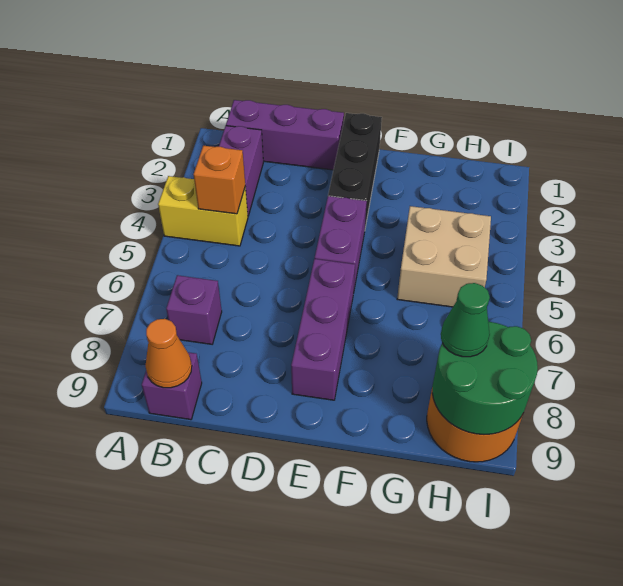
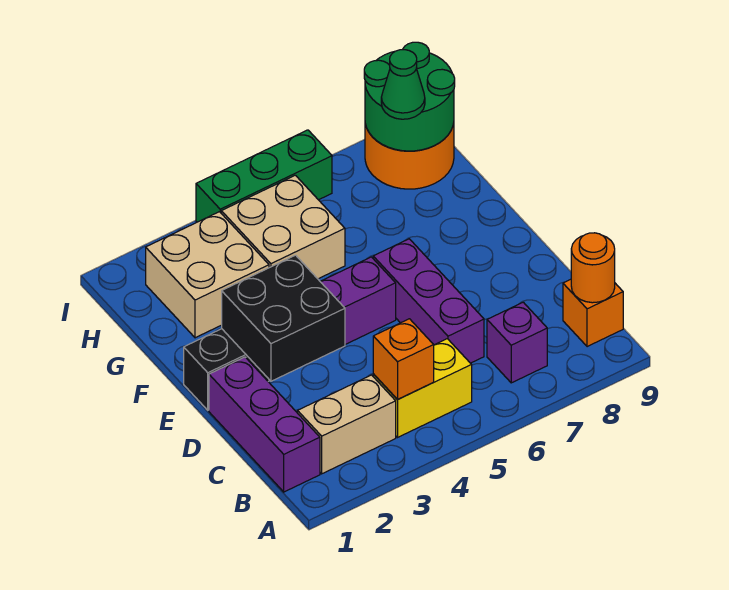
yellow brick A4:B4 level 1 -> yellow brick B4:B5 level 1
purple brick B2:B3 level 1 -> tan brick B2:B3 level 1
purple brick B9 level 1 -> orange brick B9 level 1
orange cone B9 level 2 -> orange round brick B9 level 2
none -> black brick D2:E3 level 2
purple brick E6:E8 level 1 -> purple brick C6:E6 level 1
none -> tan brick G2:H3 level 1
none -> green brick I4:I6 level 1

